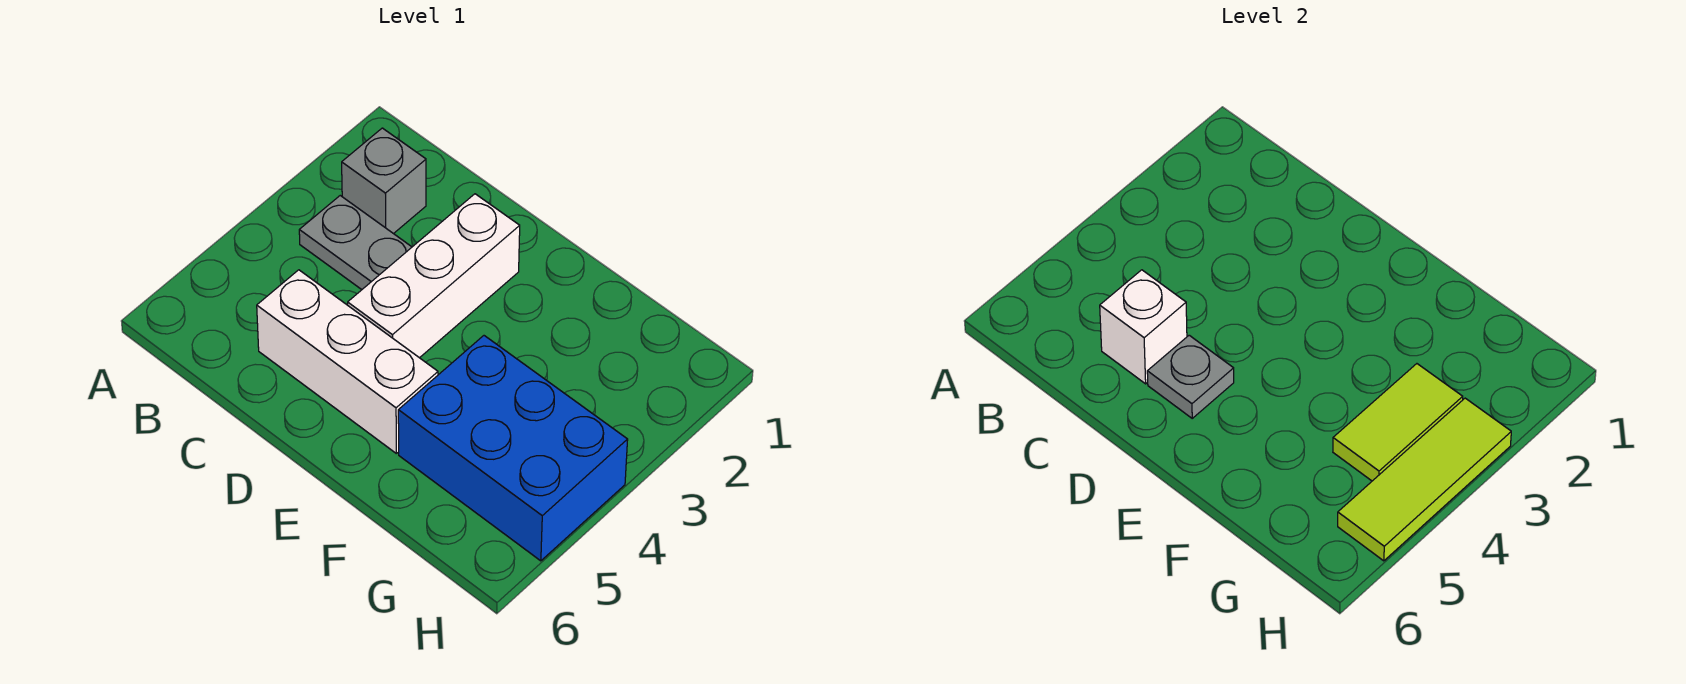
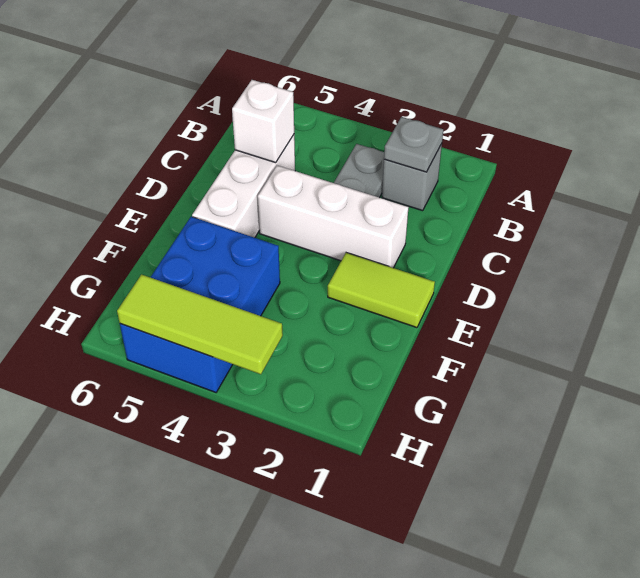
grey plate D5 level 2 -> grey plate B2 level 2
lime tile G3:G4 level 2 -> lime tile E1:E2 level 1

